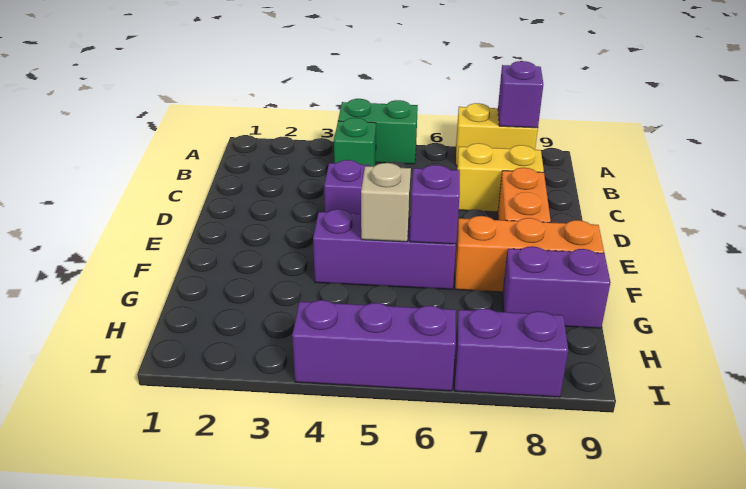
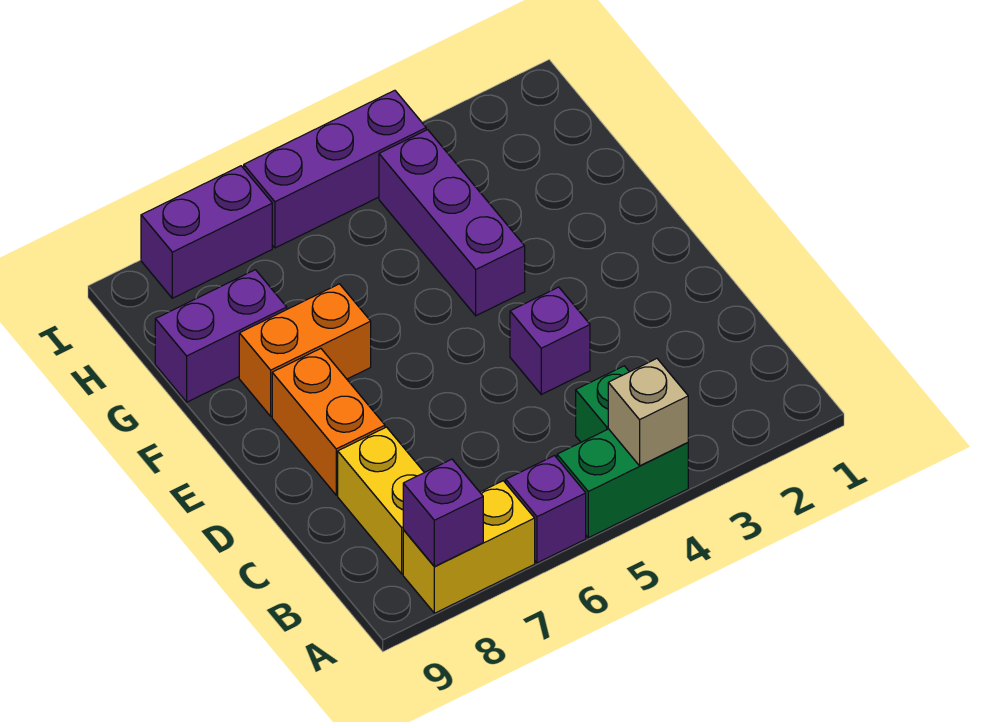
yellow brick C7:C8 level 1 -> yellow brick B8:C8 level 1
purple brick F4:F6 level 1 -> purple brick F4:H4 level 1
tan brick F5 level 2 -> tan brick A4 level 2
purple brick F6 level 2 -> purple brick A6 level 1
orange brick F7:F9 level 1 -> orange brick F7:F8 level 1

